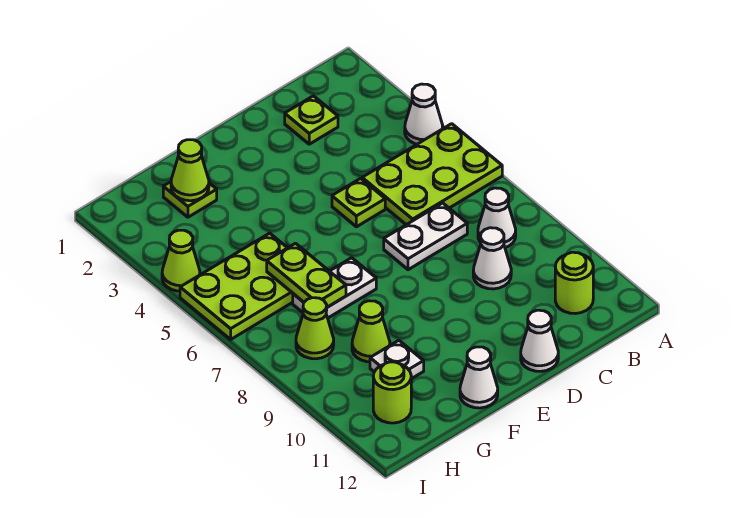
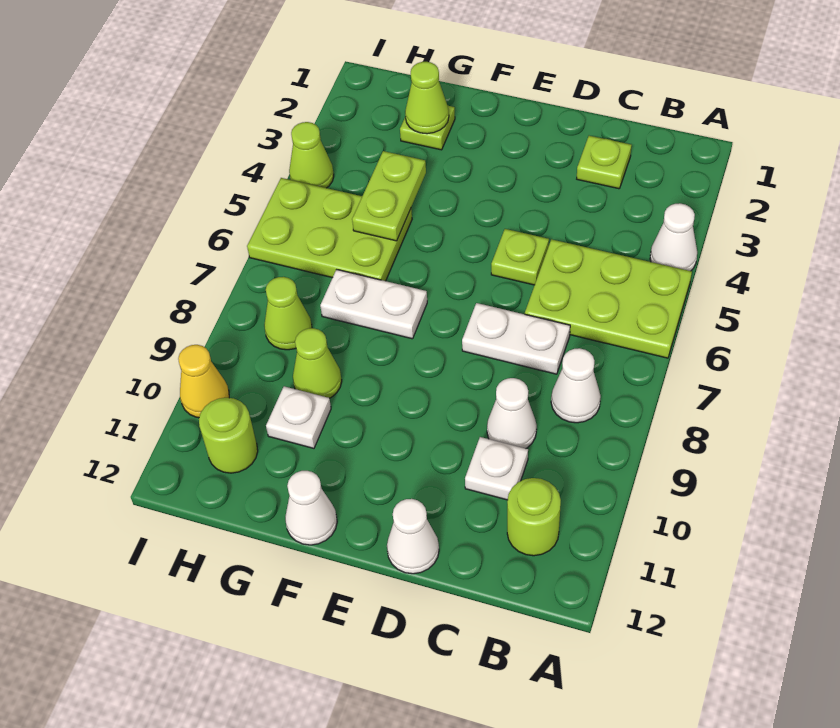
none -> white plate C10 level 1
lime plate G6:G7 level 2 -> lime plate G4:G5 level 2
none -> yellow cone I10 level 1

